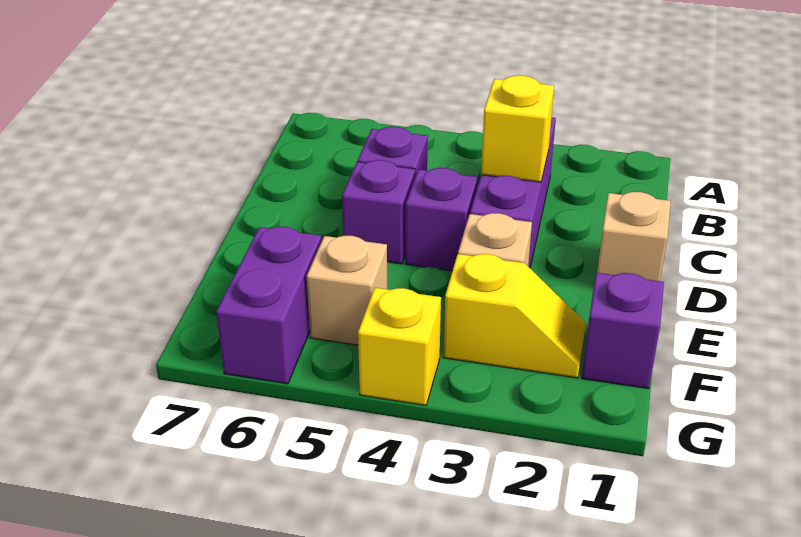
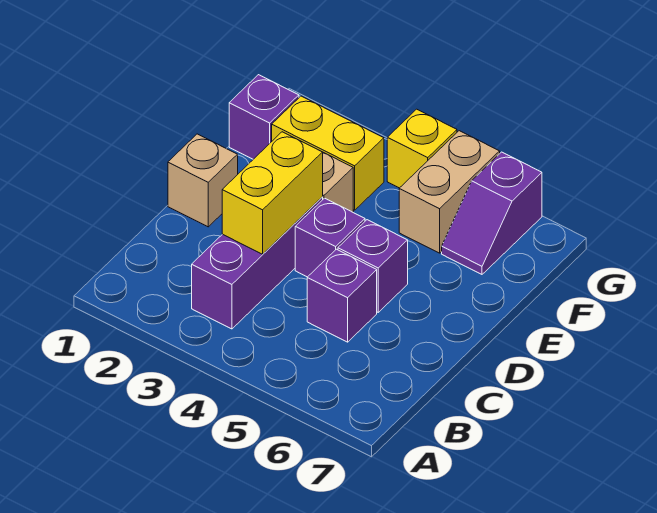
yellow brick C3 level 2 -> yellow brick C3:D3 level 2
yellow slope F2:F3 level 1 top 3 -> yellow brick F2:F3 level 1
tan brick F5 level 1 -> tan brick F5:G5 level 1
purple brick F6:G6 level 1 -> purple slope F6:G6 level 1 top G

